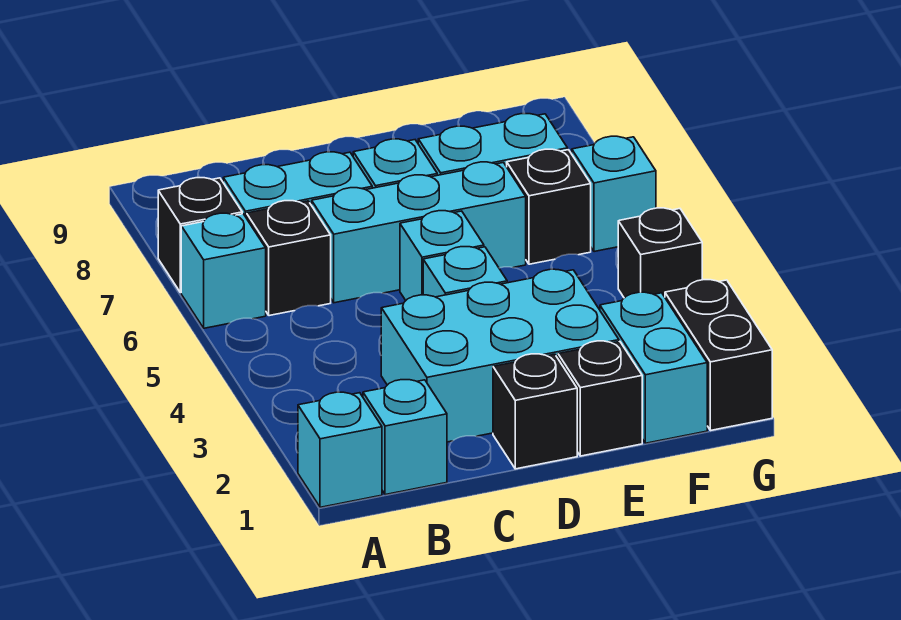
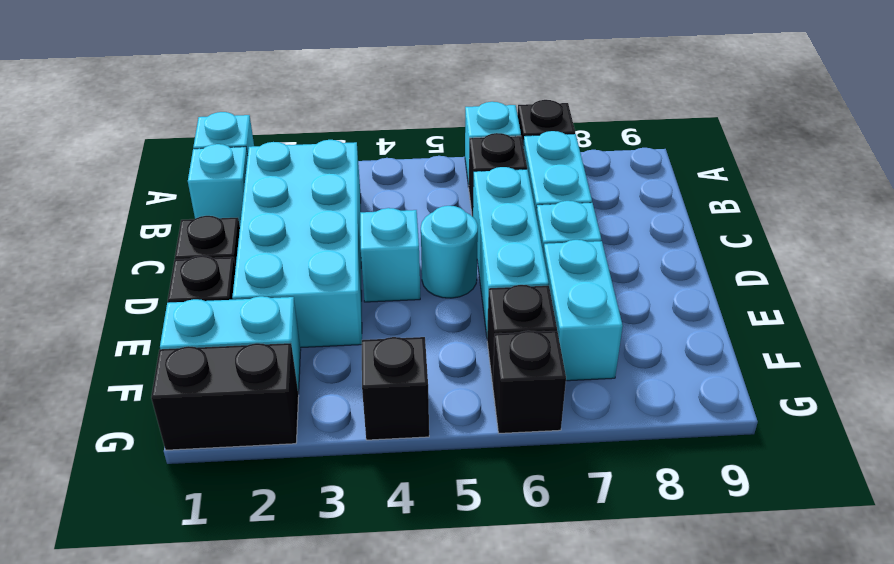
cyan brick C2:E3 level 1 -> cyan brick B2:E3 level 1
cyan brick D5 level 1 -> cyan round brick D5 level 1
cyan brick G6 level 1 -> black brick G6 level 1

